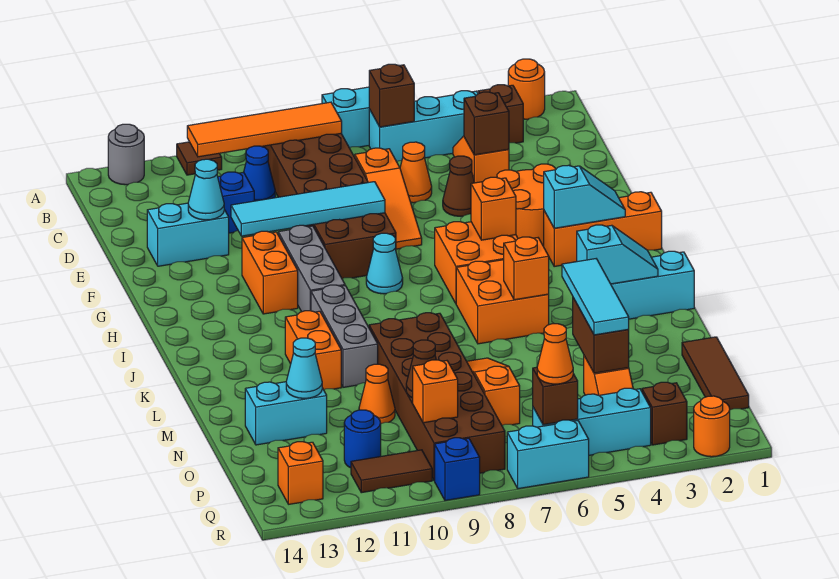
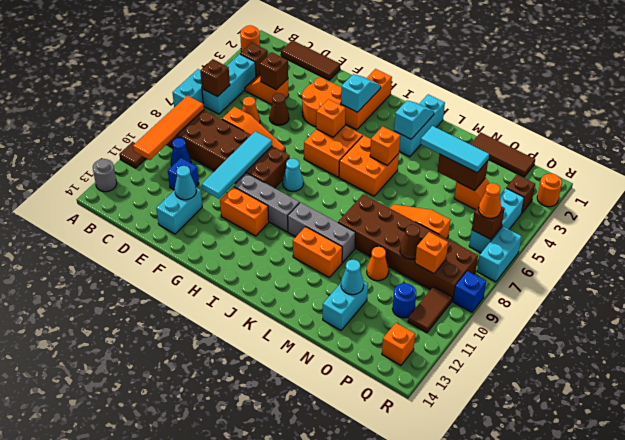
none -> brown tile C1:E1 level 1

